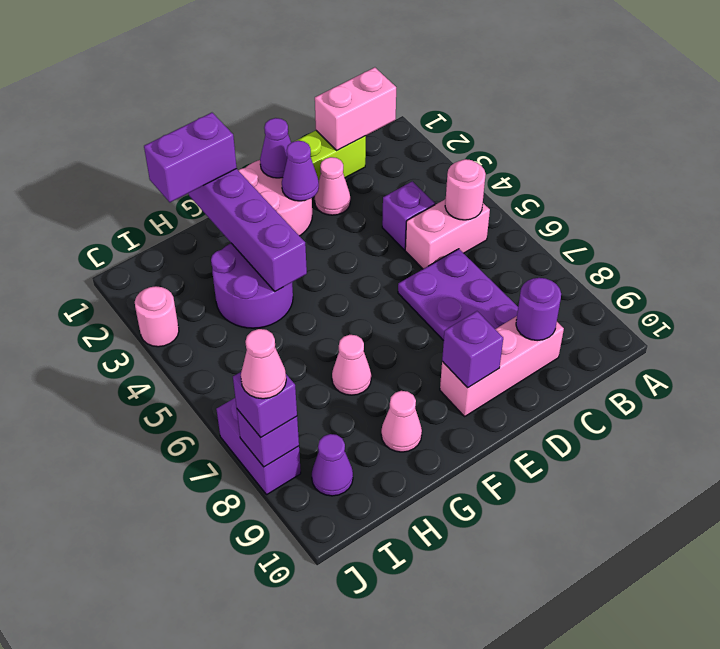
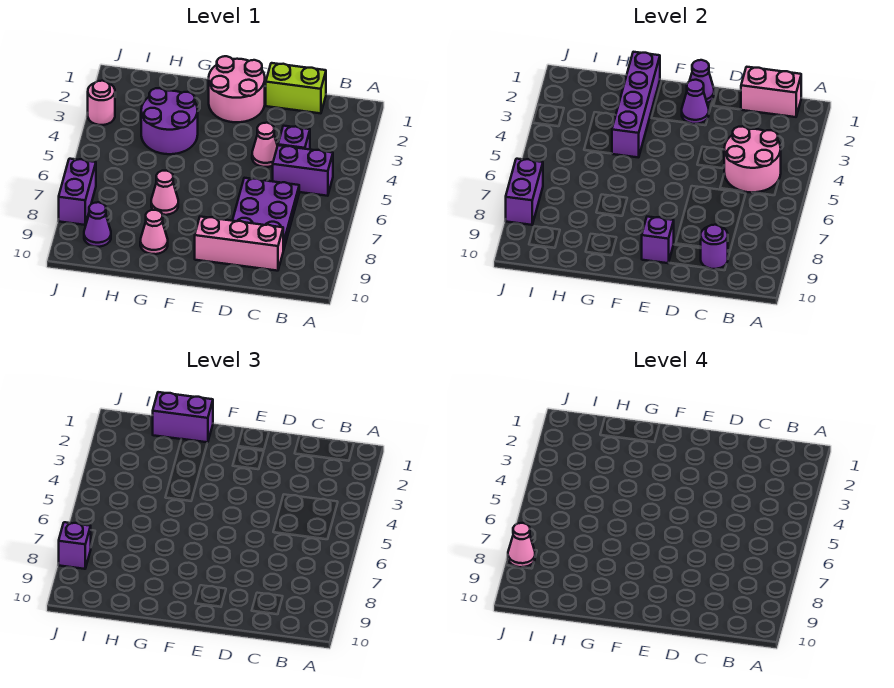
pink brick B5:C5 level 1 -> purple brick B5:C5 level 1
pink round brick B5 level 2 -> pink round brick B4:C5 level 2
pink cone D2 level 1 -> pink cone D4 level 1
purple brick J8 level 2 -> purple brick J7:J8 level 2

